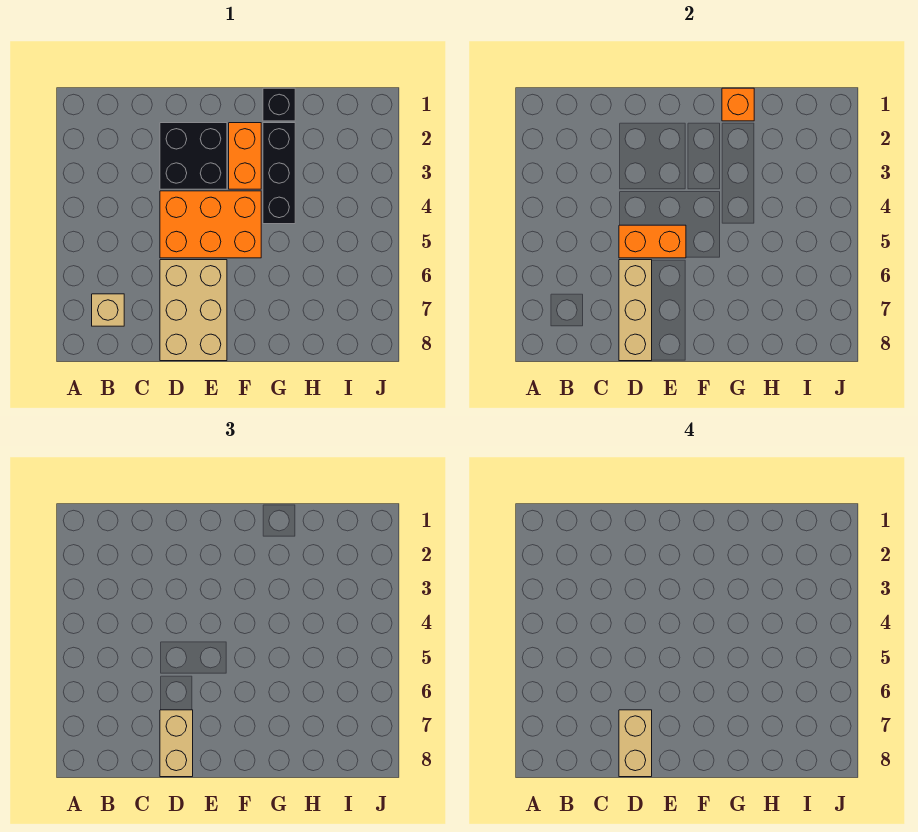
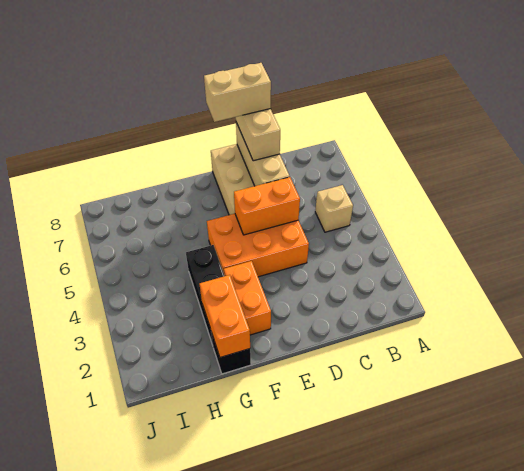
tan brick B7 level 1 -> tan brick B5 level 1
black brick D2:E3 level 1 -> none
tan brick D7:D8 level 4 -> tan brick D8:E8 level 4
orange brick G1 level 2 -> orange brick G1:G2 level 2

